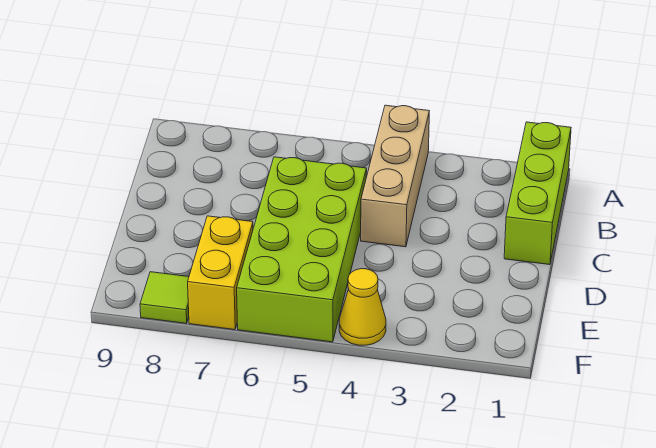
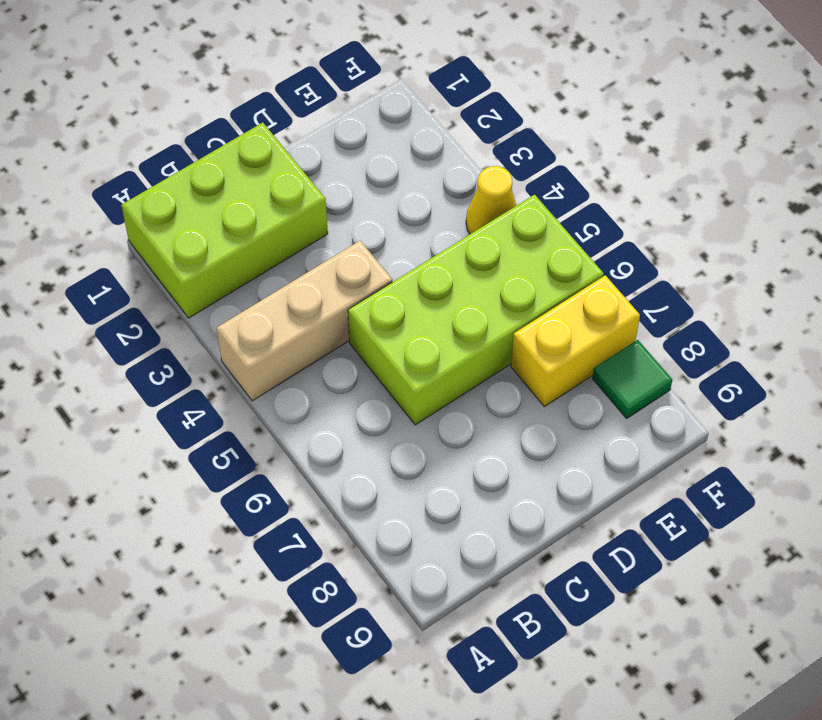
lime brick A1:C1 level 1 -> lime brick A1:C2 level 1
lime tile F8 level 1 -> green tile F8 level 1

